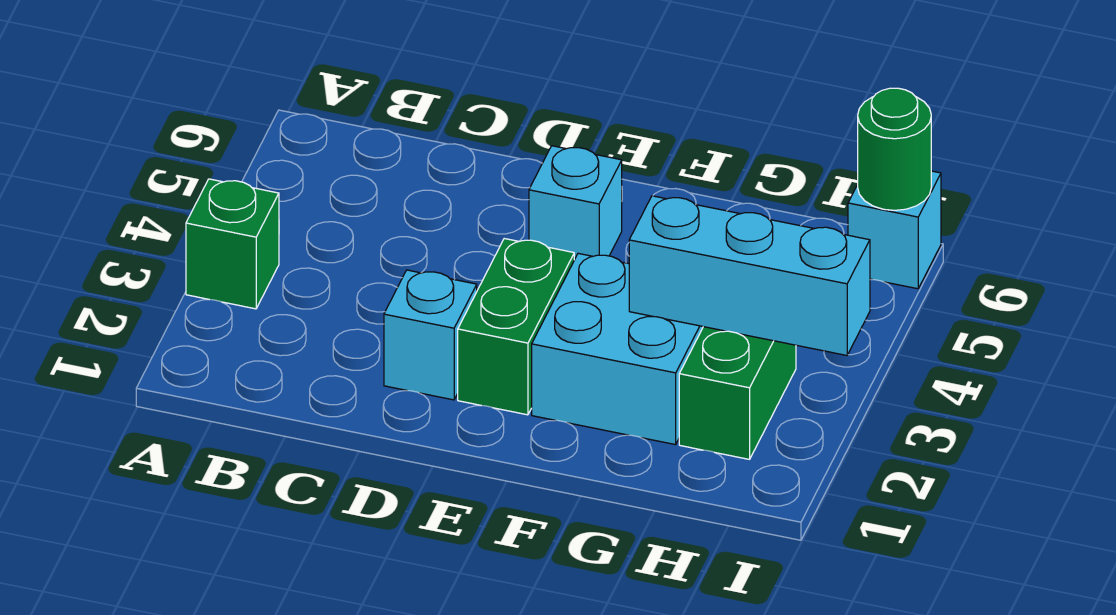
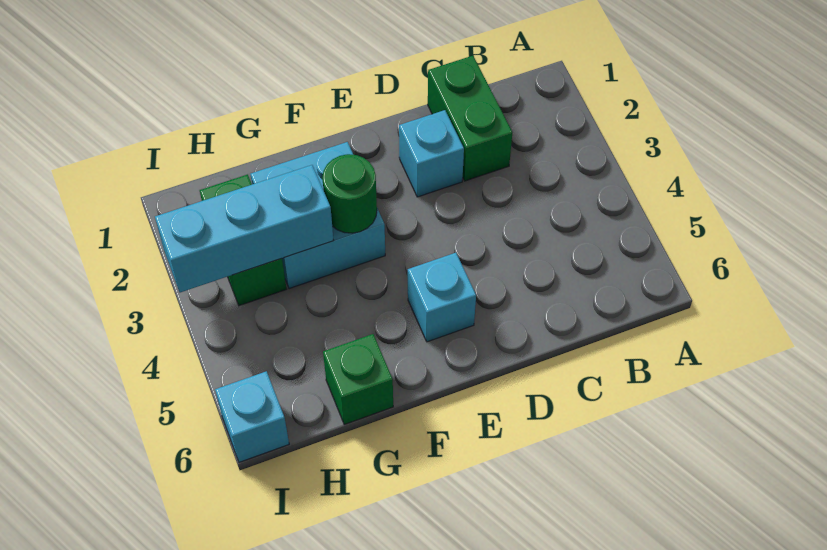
green brick A3 level 1 -> green brick G6 level 1
green brick E2:E3 level 1 -> green brick C1:C2 level 1
green round brick I6 level 2 -> green round brick F3 level 2

